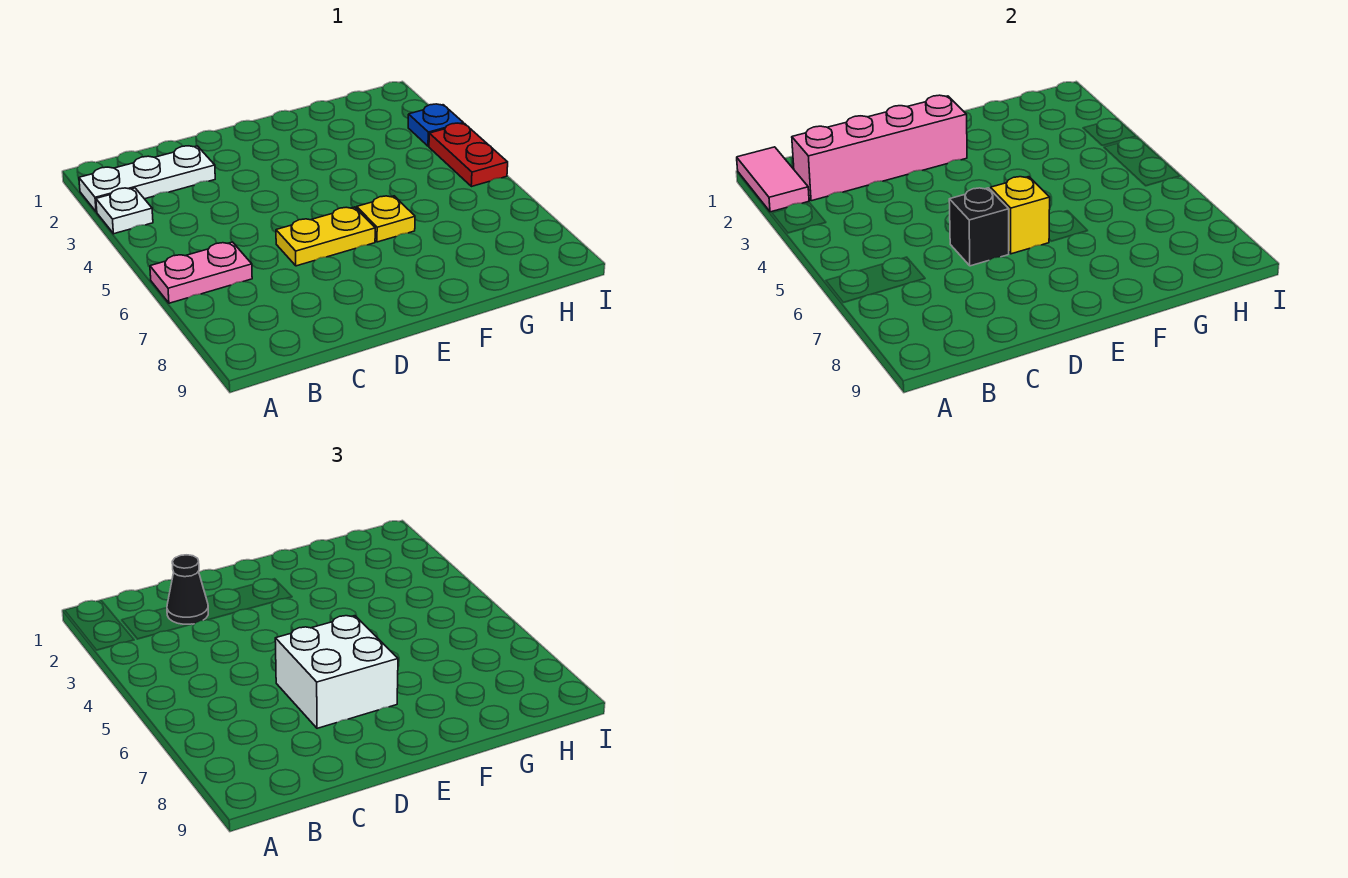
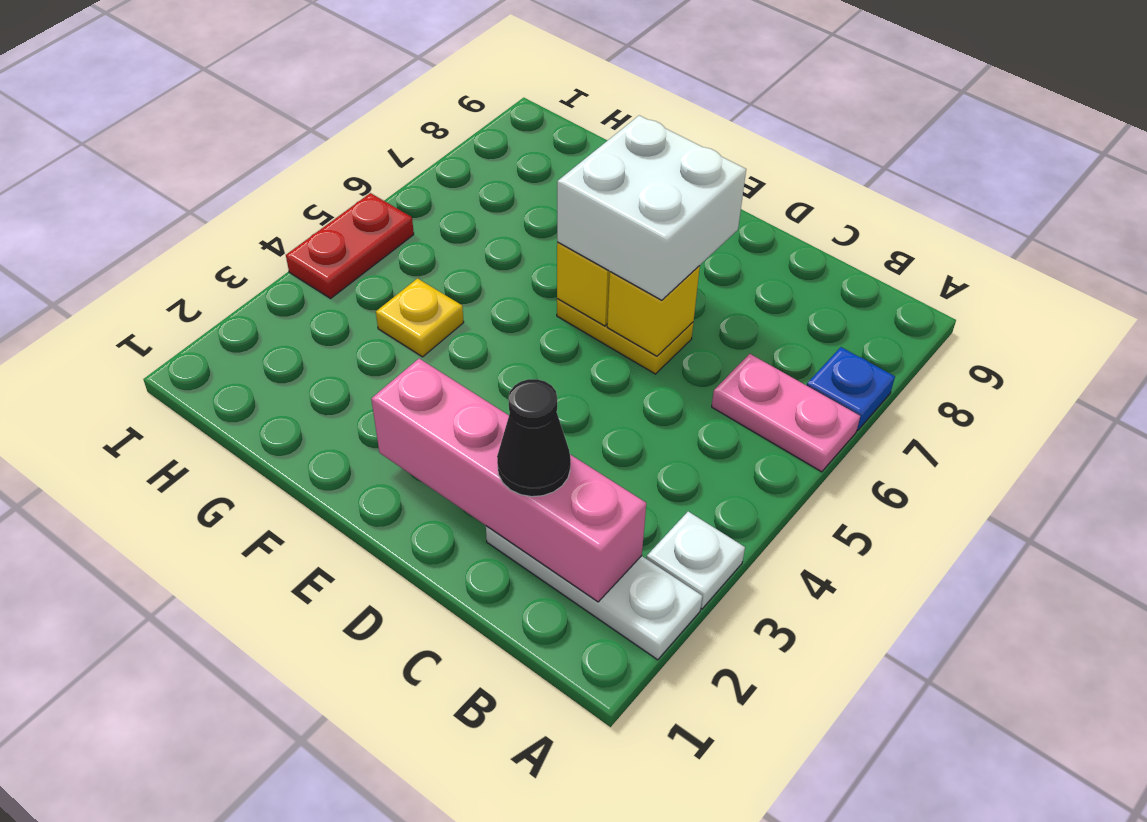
pink tile A1:A2 level 2 -> none
black brick D6 level 2 -> yellow brick D6 level 2
yellow plate F6 level 1 -> yellow plate G4 level 1
blue plate I3 level 1 -> blue plate A7 level 1

